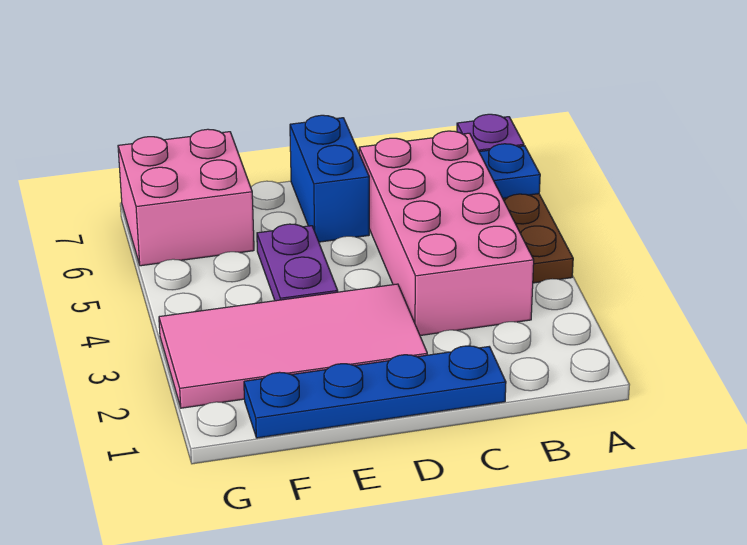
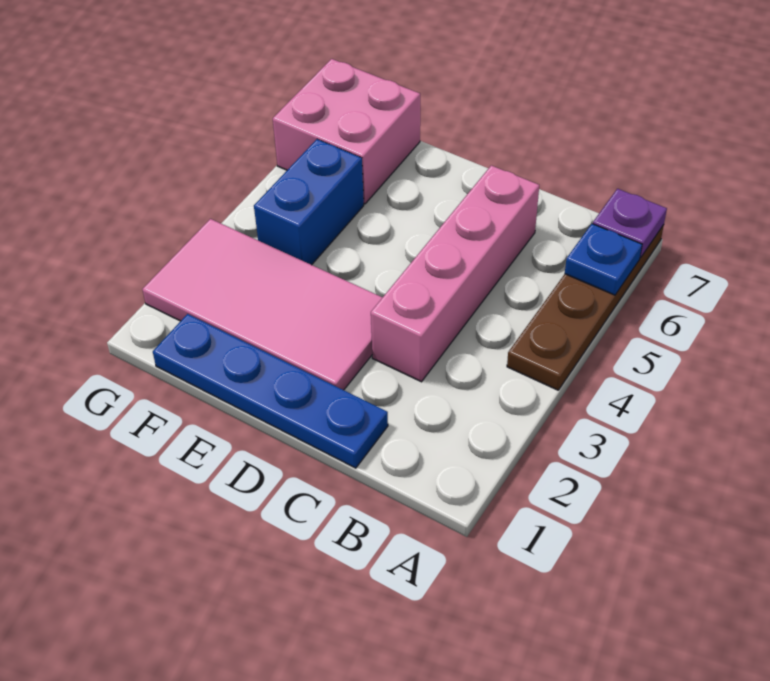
pink brick B3:C6 level 1 -> pink brick C3:C6 level 1
blue brick D6:D7 level 1 -> blue brick F4:F5 level 1
purple plate E4:E5 level 1 -> none

